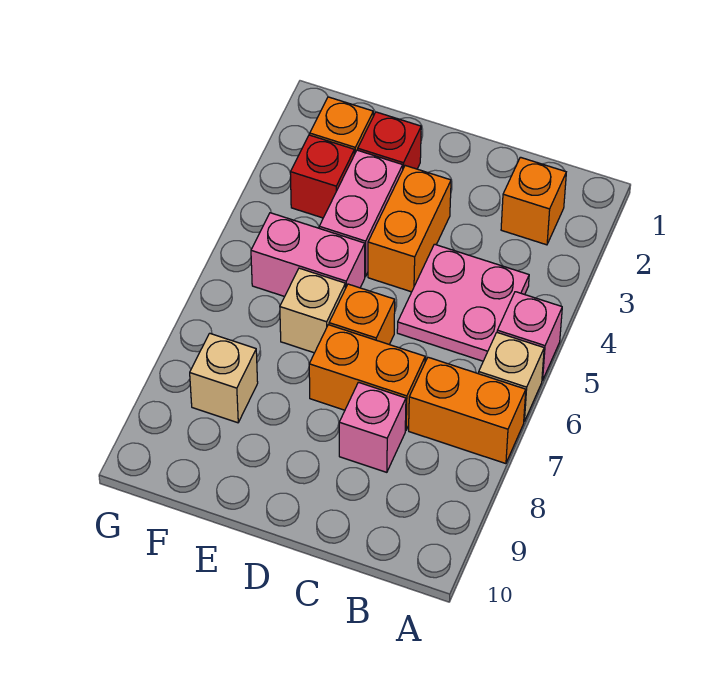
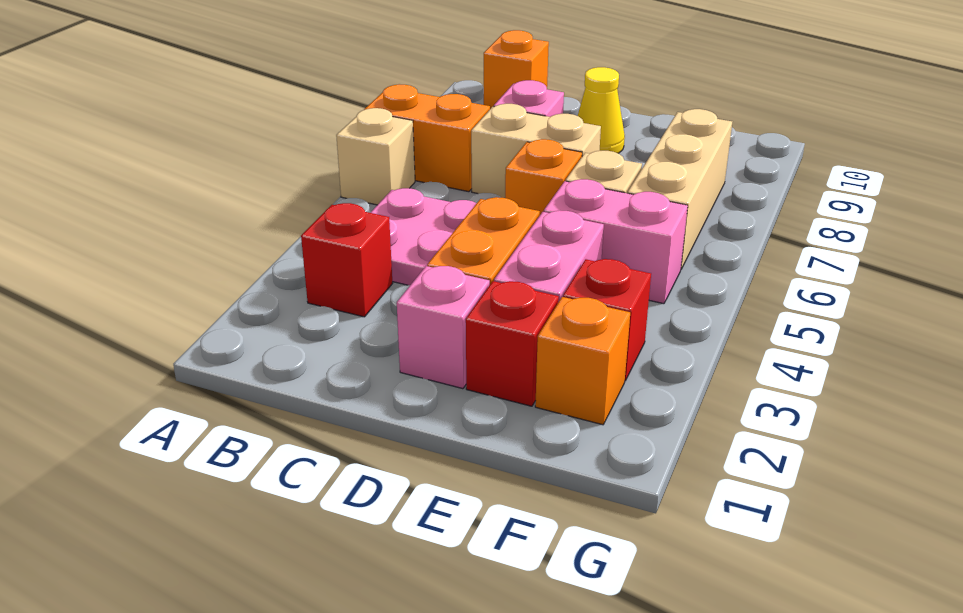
pink brick A5 level 1 -> pink brick D2 level 1
orange brick B2 level 1 -> orange brick B10 level 1
none -> red brick B3 level 1
orange brick C7:D7 level 1 -> tan brick C7:D7 level 1
none -> yellow cone D9 level 1
tan brick F8 level 1 -> tan brick F6:F8 level 1

